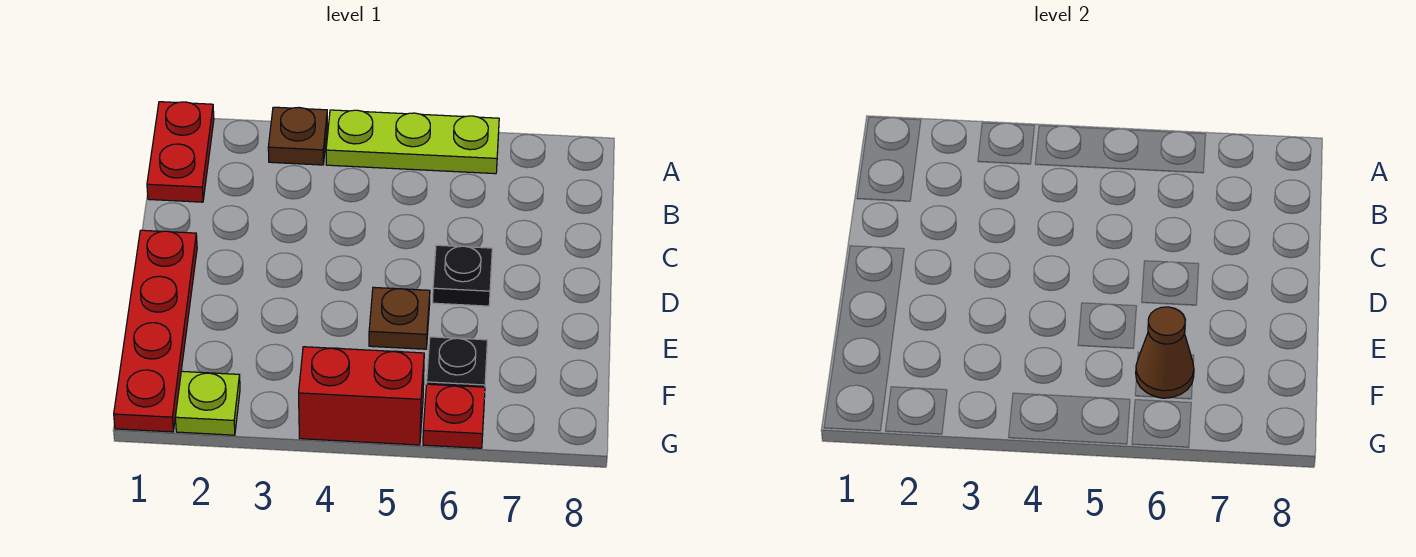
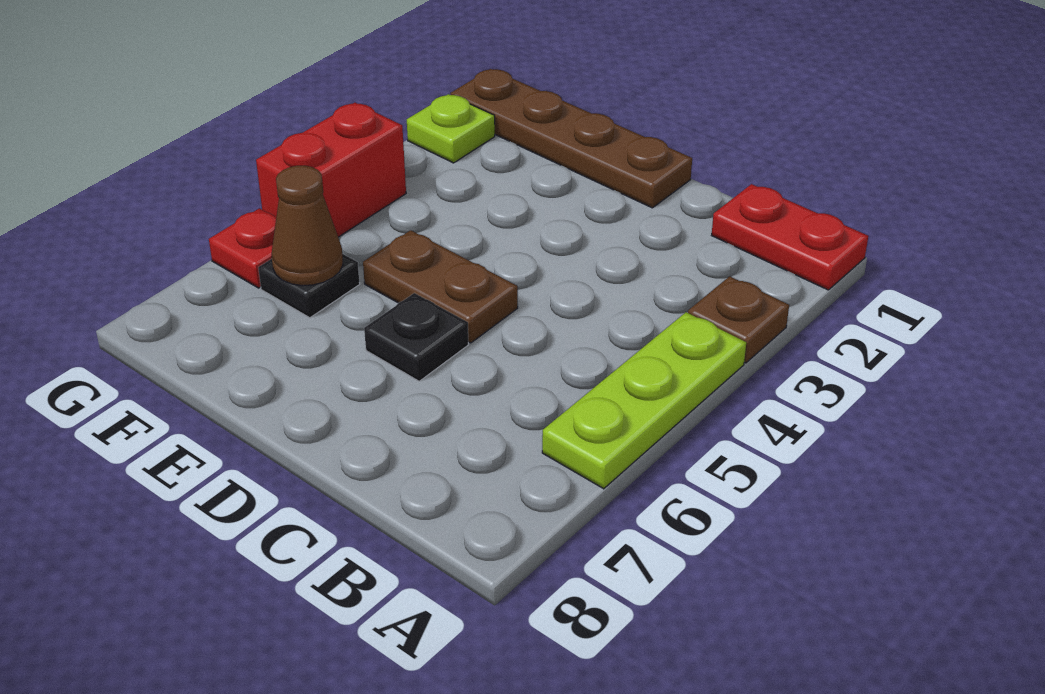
red plate D1:G1 level 1 -> brown plate D1:G1 level 1
brown plate E5 level 1 -> brown plate D5:E5 level 1

